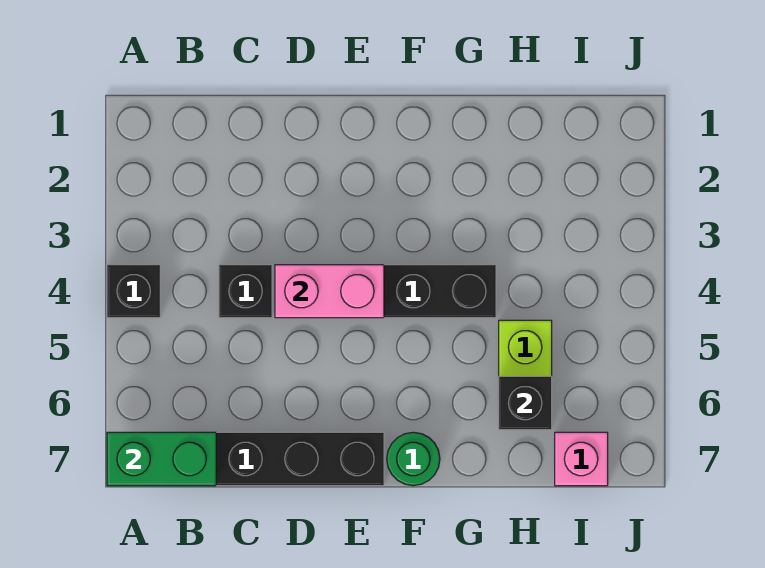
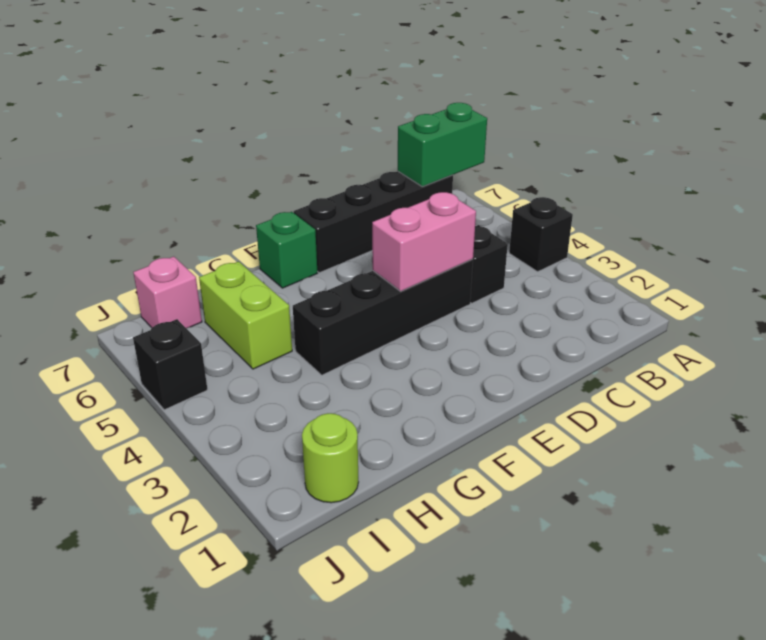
green round brick F7 level 1 -> green brick F7 level 1
black brick H6 level 2 -> black brick J5 level 1
none -> lime round brick I1 level 1

